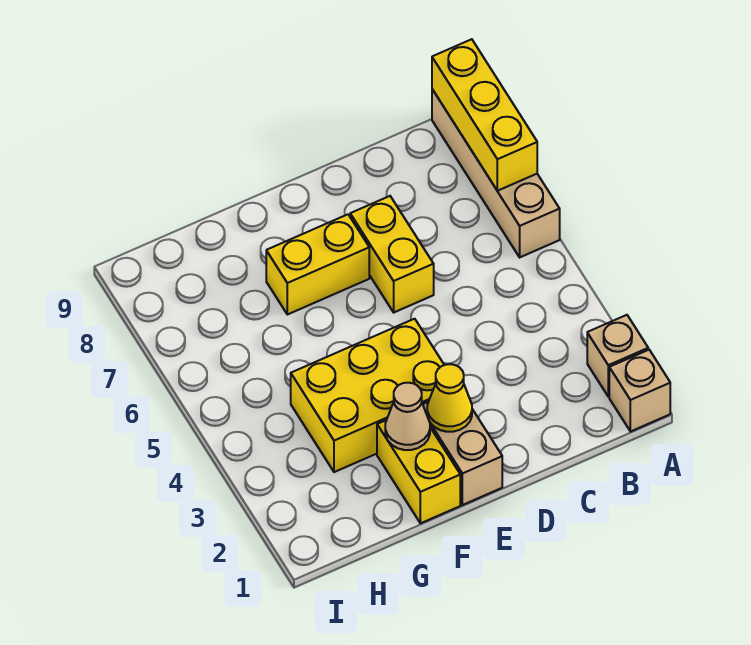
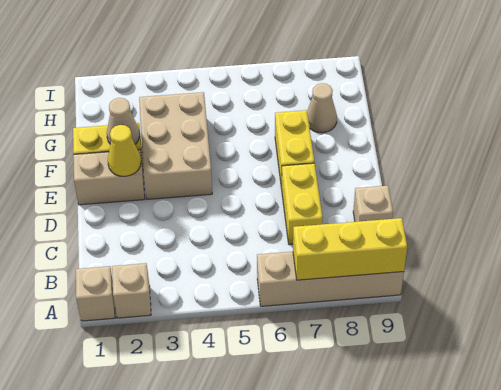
none -> tan brick C9 level 1
yellow brick D6:D7 level 1 -> yellow brick C7:D7 level 1
yellow brick E3:G4 level 1 -> tan brick E3:G4 level 1
none -> tan cone G8 level 1

